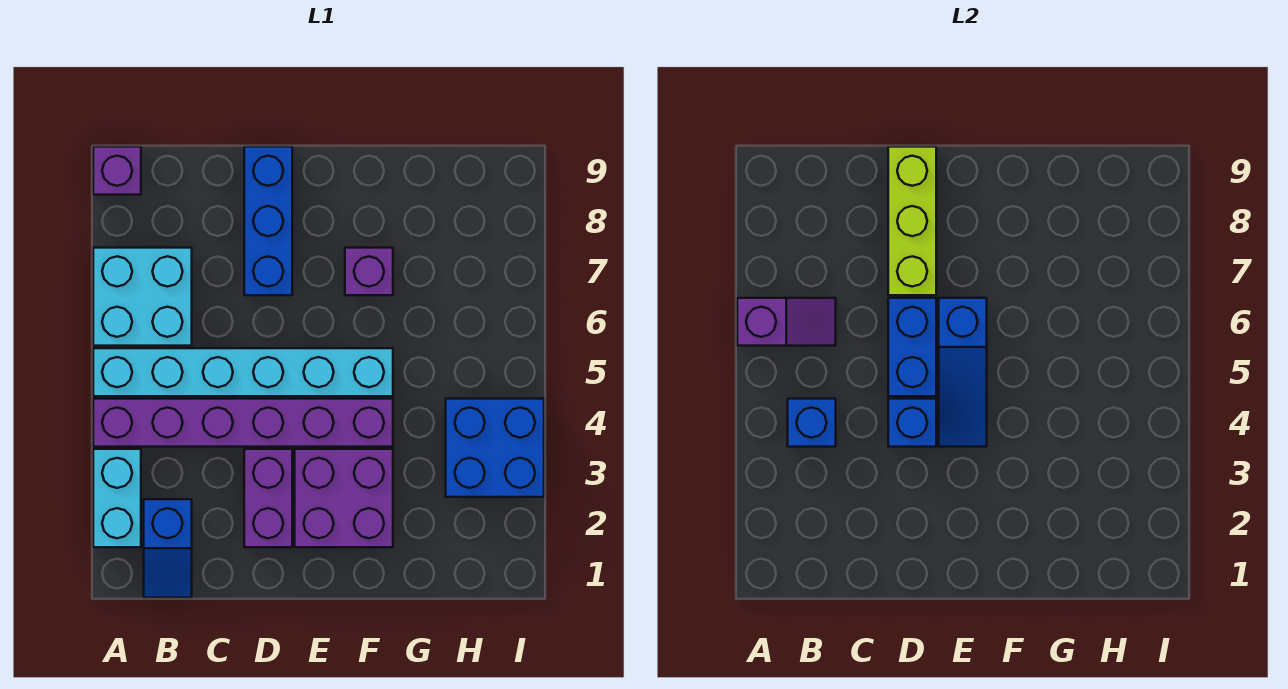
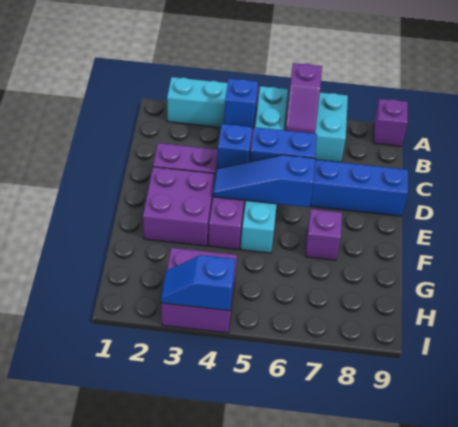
blue slope B1:B2 level 1 top 2 -> blue slope I3:I4 level 2 top 4
lime brick D7:D9 level 2 -> none
blue brick H3:I4 level 1 -> purple brick H3:I4 level 1

